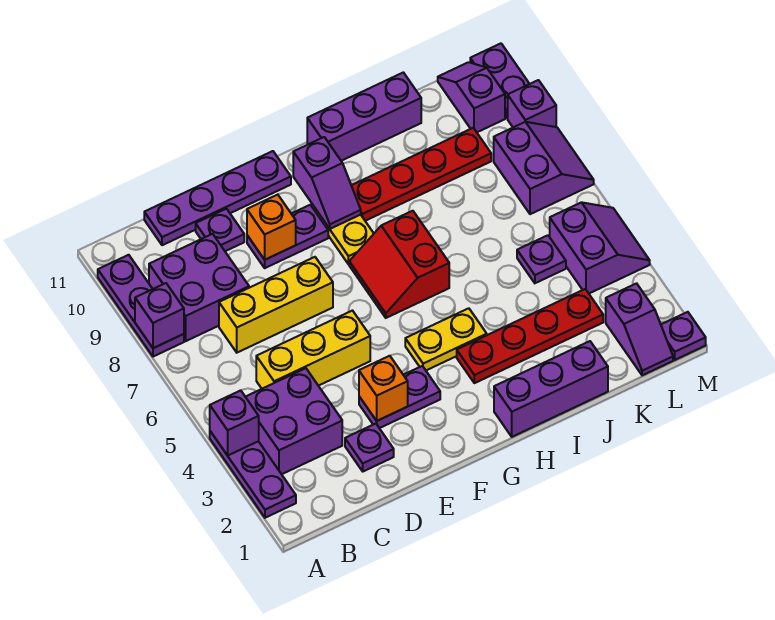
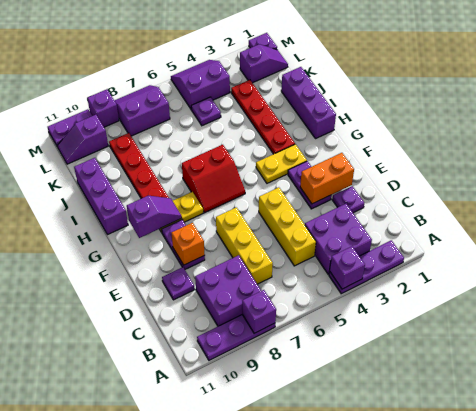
purple plate C11:F11 level 1 -> none
orange brick E3 level 2 -> orange brick E2:E3 level 2
yellow plate G4:H4 level 1 -> yellow plate G3:G4 level 1

